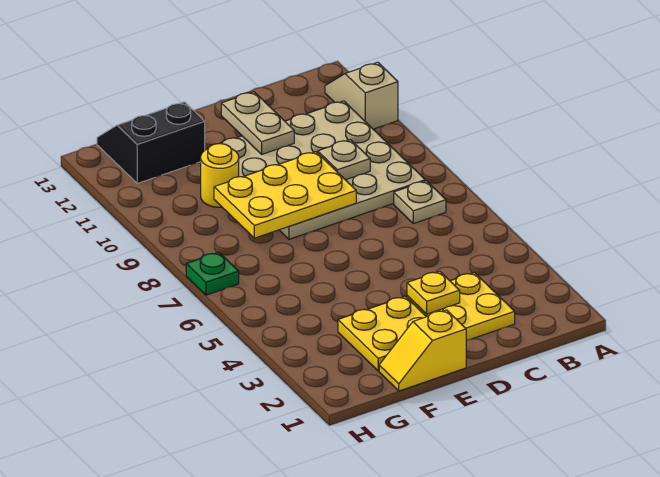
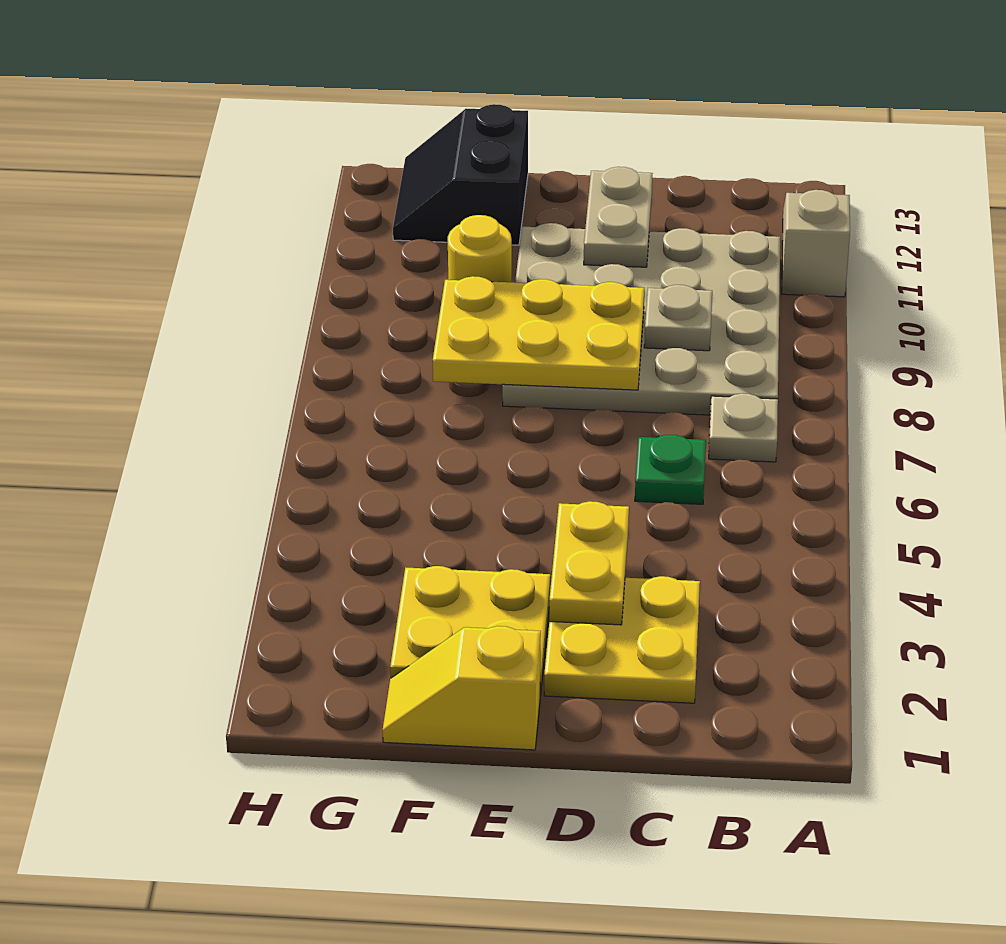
yellow plate D3 level 2 -> yellow plate D3:D4 level 2
black slope F12:G13 level 1 top 12 -> black slope F12:G13 level 1 top F
green plate H7 level 1 -> green plate C6 level 1

